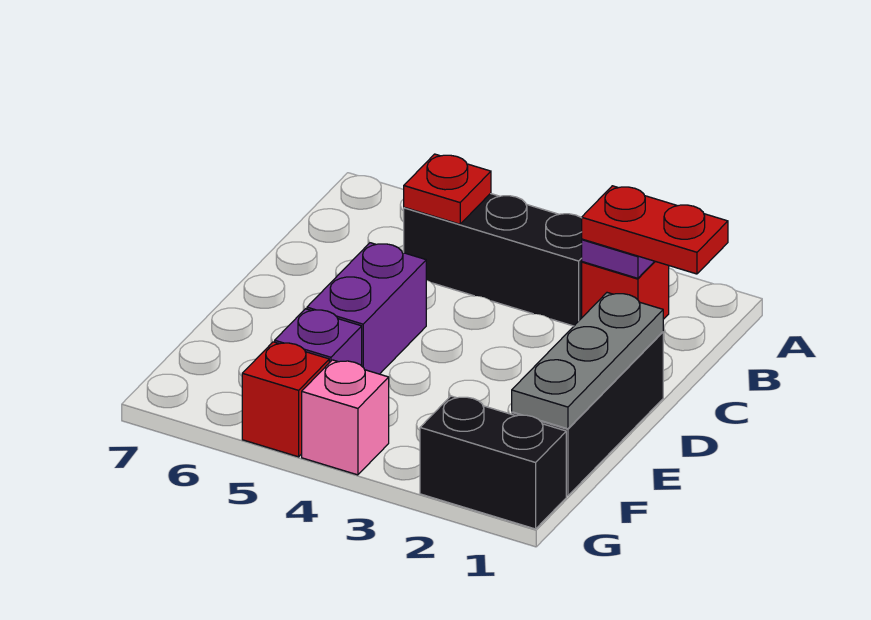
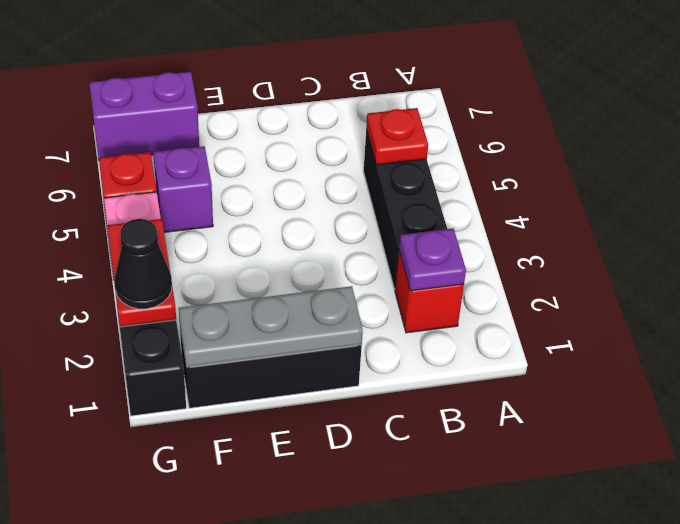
red plate B1:B2 level 3 -> red plate G2:G3 level 2
purple brick D5:E5 level 1 -> purple brick F7:G7 level 1
none -> black cone G2 level 3

